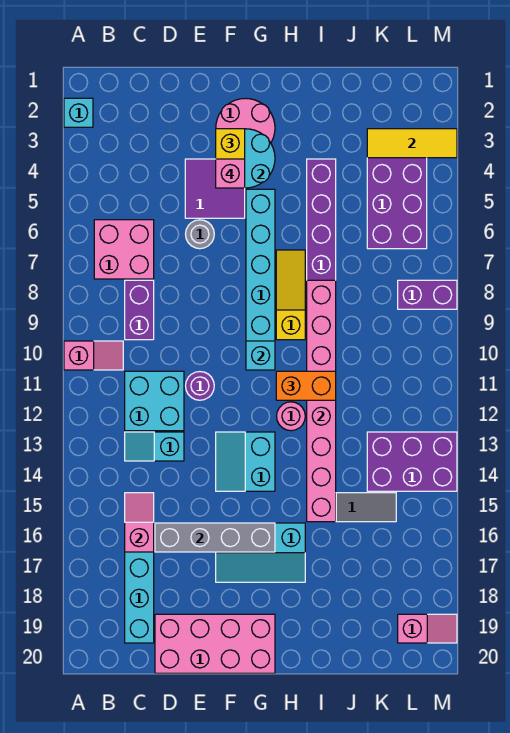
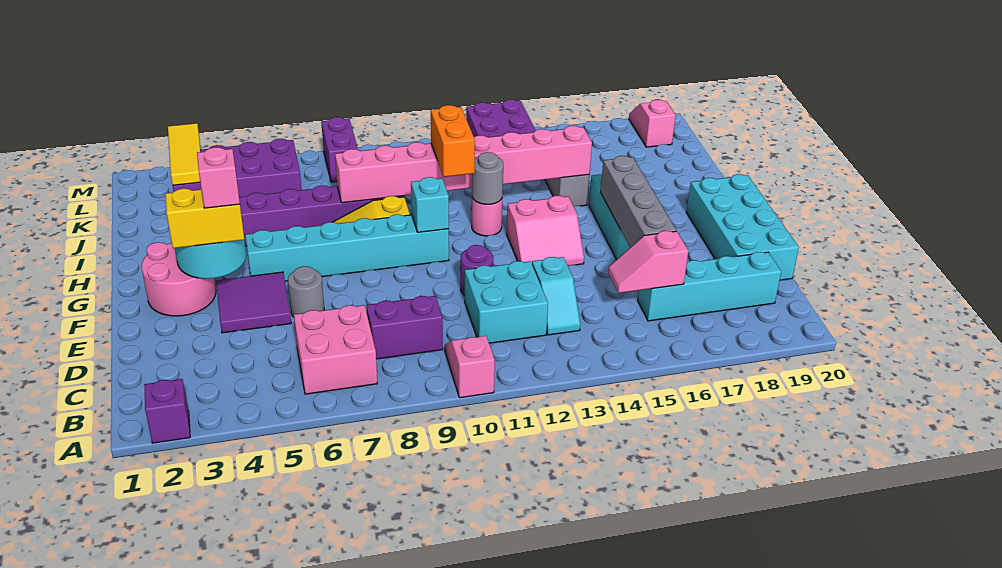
cyan brick A2 level 1 -> purple brick A2 level 1
pink brick D19:G20 level 1 -> cyan brick D19:G20 level 1
cyan slope F13:G14 level 1 top G -> pink slope F13:G14 level 1 top G
none -> grey round brick H12 level 2

